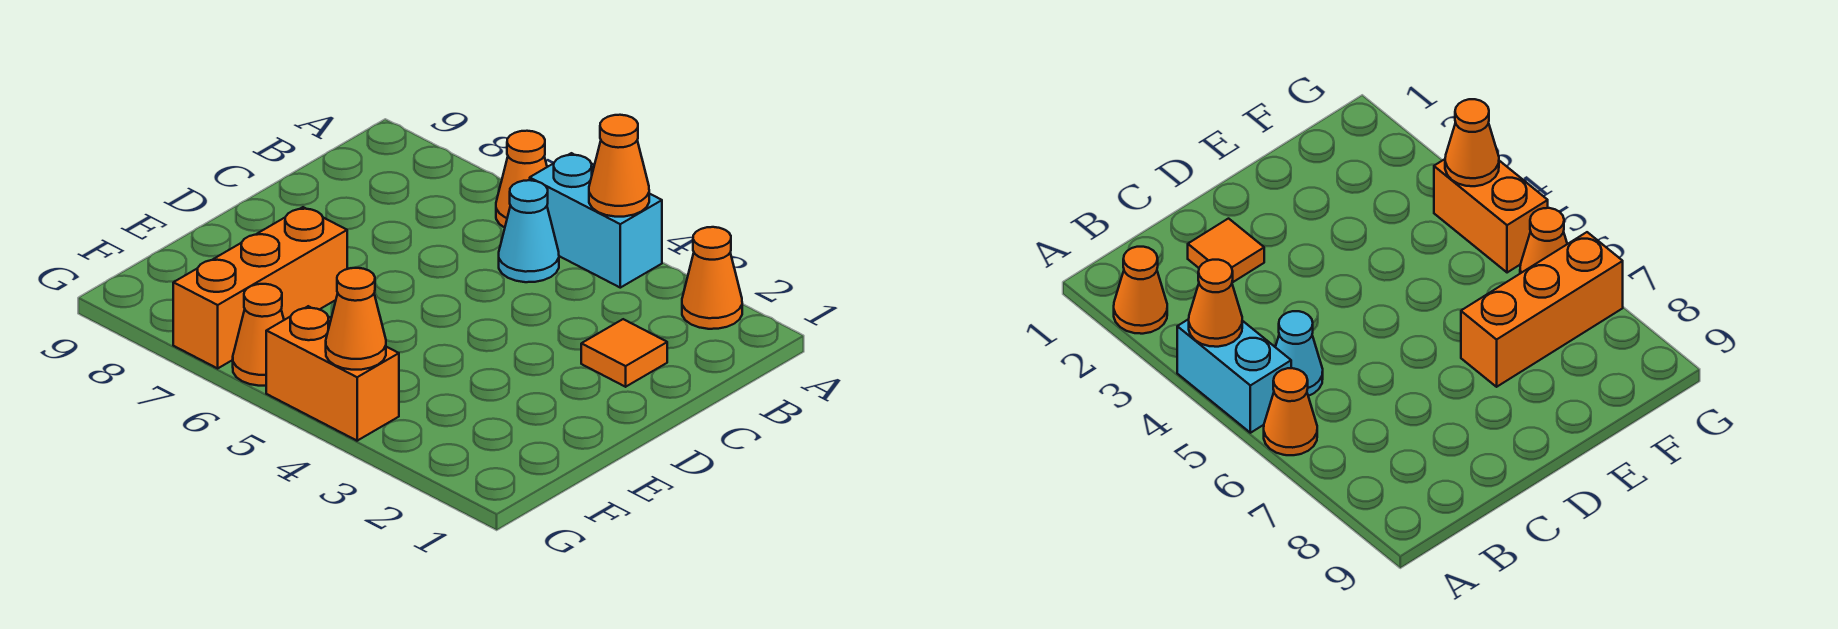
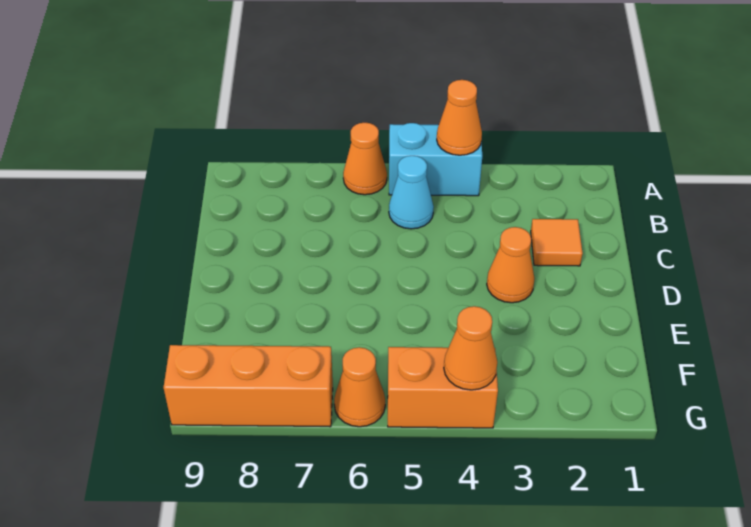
orange cone A2 level 1 -> orange cone D3 level 1
orange brick E7:G7 level 1 -> orange brick G7:G9 level 1

